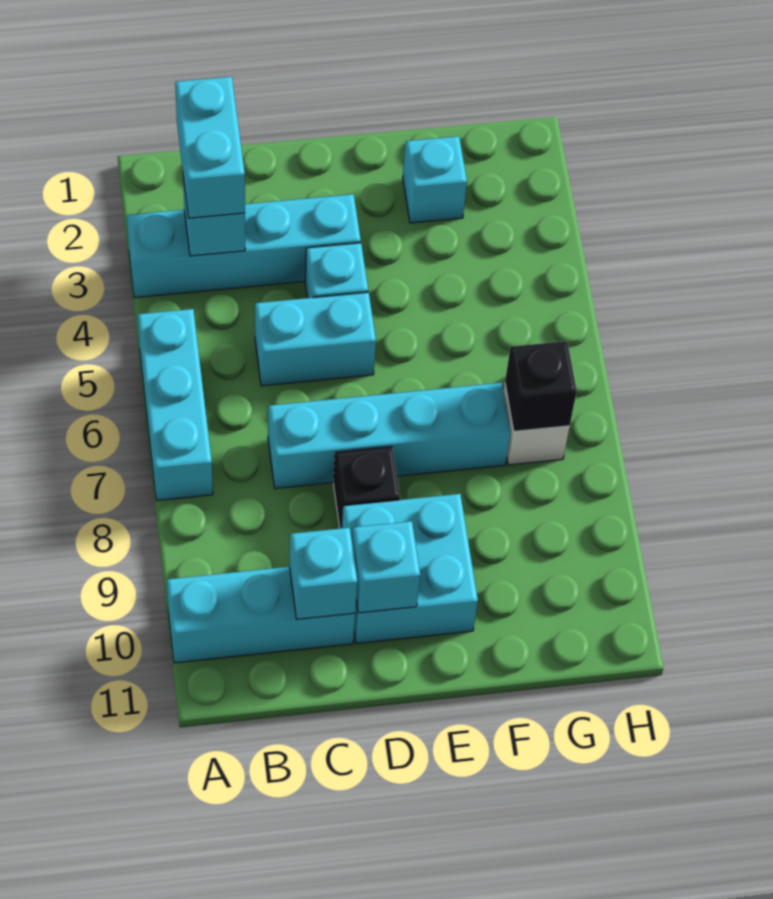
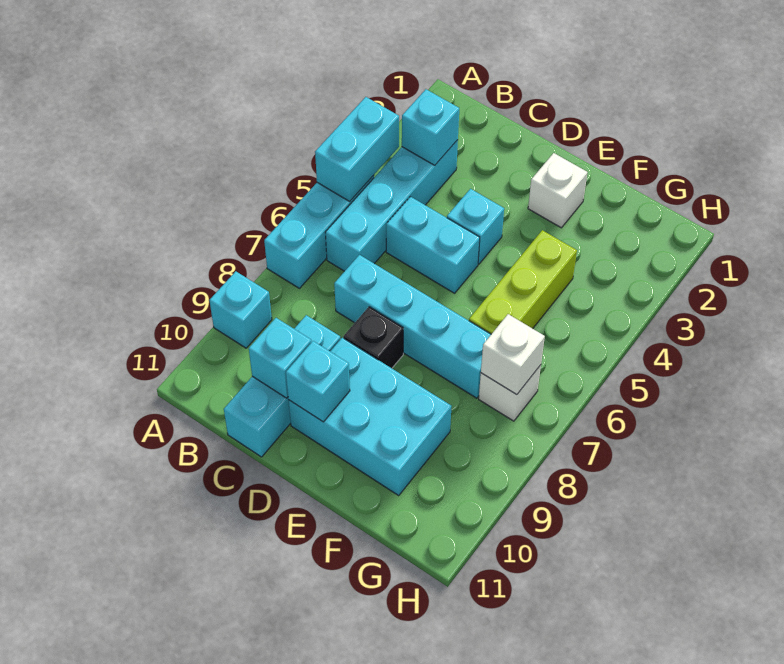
cyan brick A3:D3 level 1 -> cyan brick B3:B6 level 1
cyan brick A10:C10 level 1 -> cyan brick C9:C11 level 1
cyan brick B2:B3 level 3 -> cyan brick A4:A5 level 2
cyan brick D9:E10 level 1 -> cyan brick D9:F10 level 1
none -> white brick E2 level 1
cyan brick F2 level 1 -> cyan brick A9 level 1
none -> lime brick F4:F6 level 1
black brick G7 level 2 -> white brick G7 level 2

